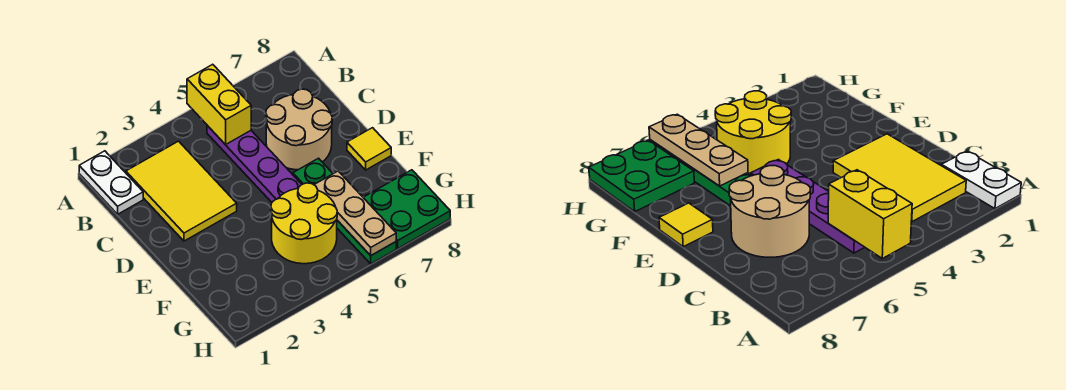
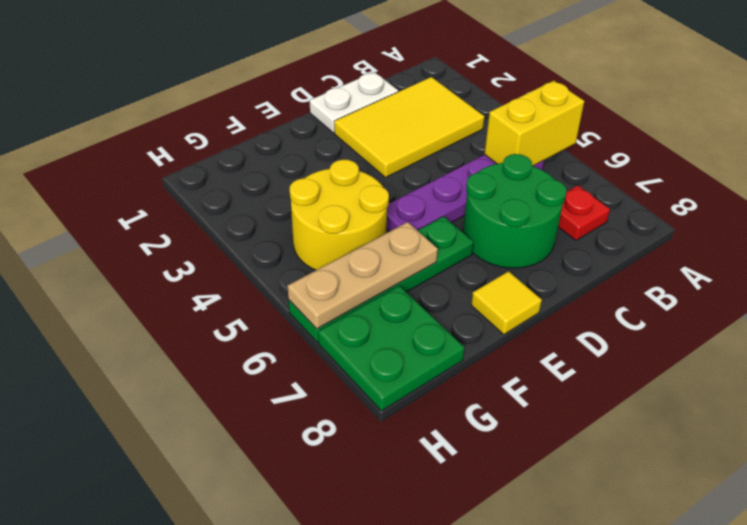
white plate A1:B1 level 1 -> white plate C1:D1 level 1
none -> red plate B7 level 1
tan round brick C6:D7 level 1 -> green round brick C6:D7 level 1

